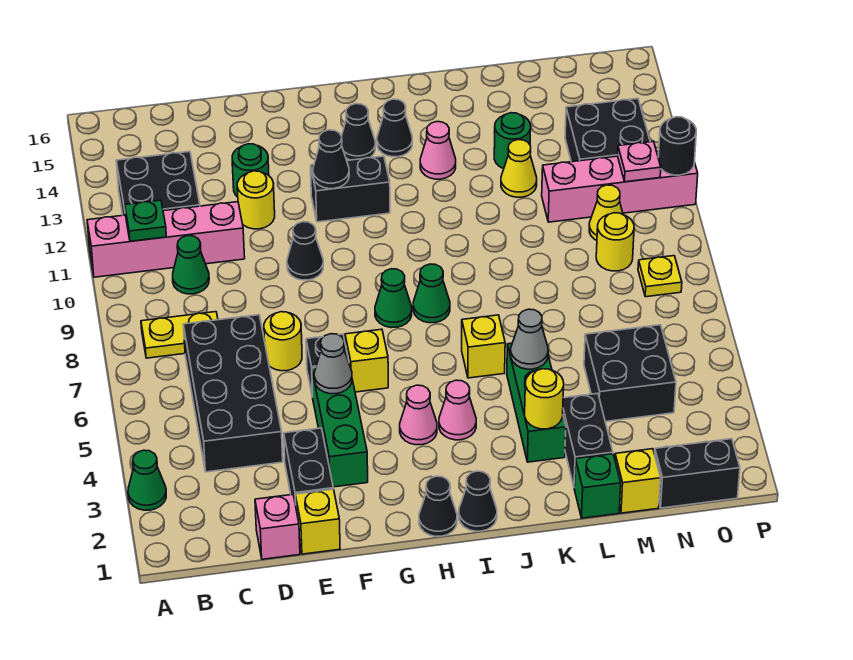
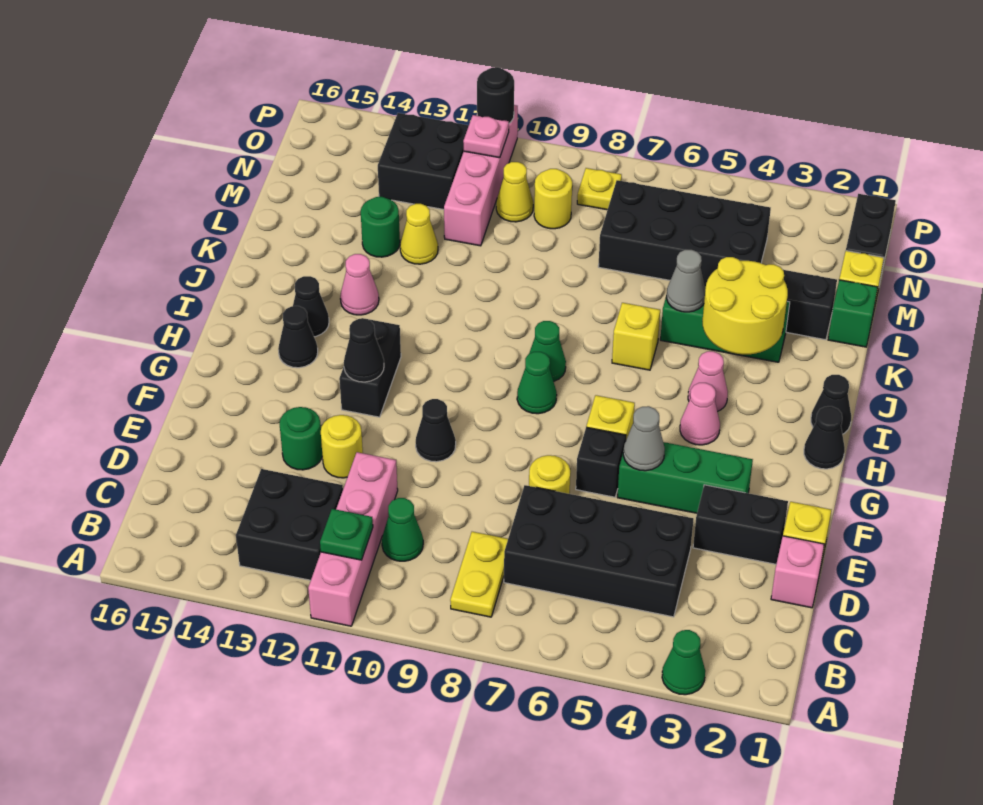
yellow round brick K3 level 2 -> yellow round brick J3:K4 level 2
black brick M4:N5 level 1 -> black brick M4:N7 level 1

